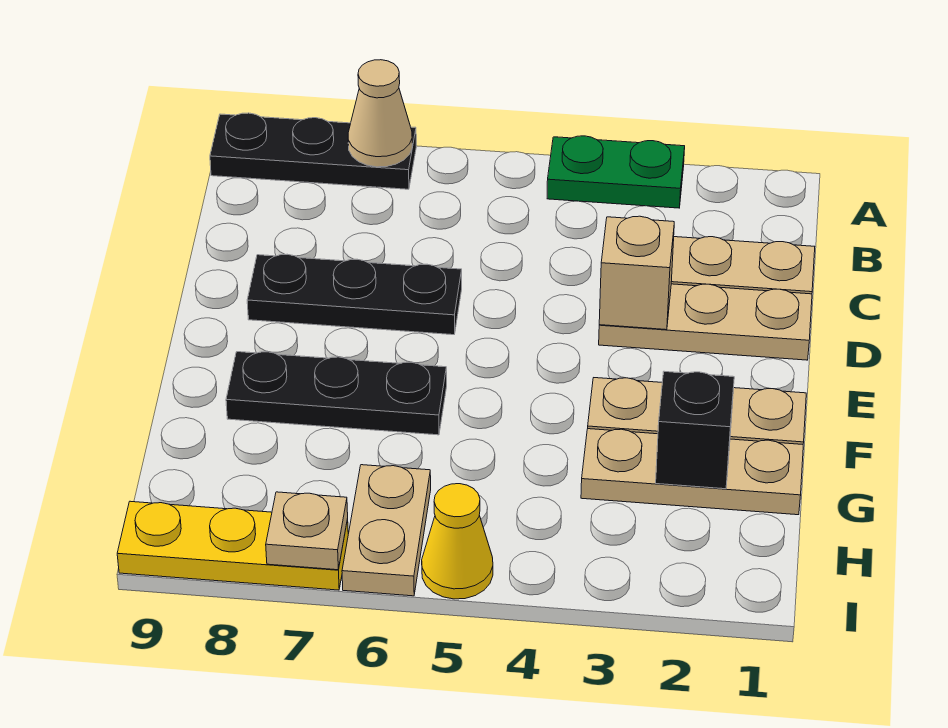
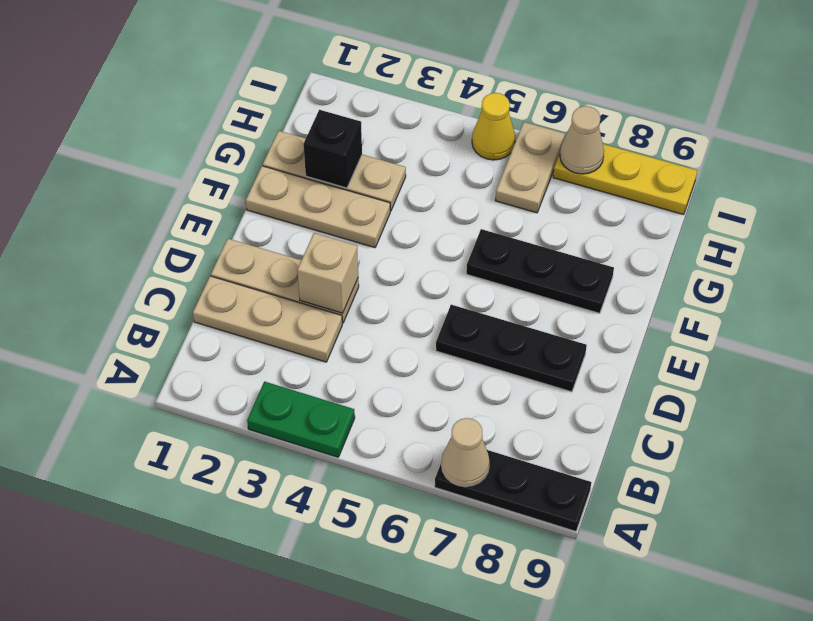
tan plate I7 level 2 -> tan cone I7 level 2

